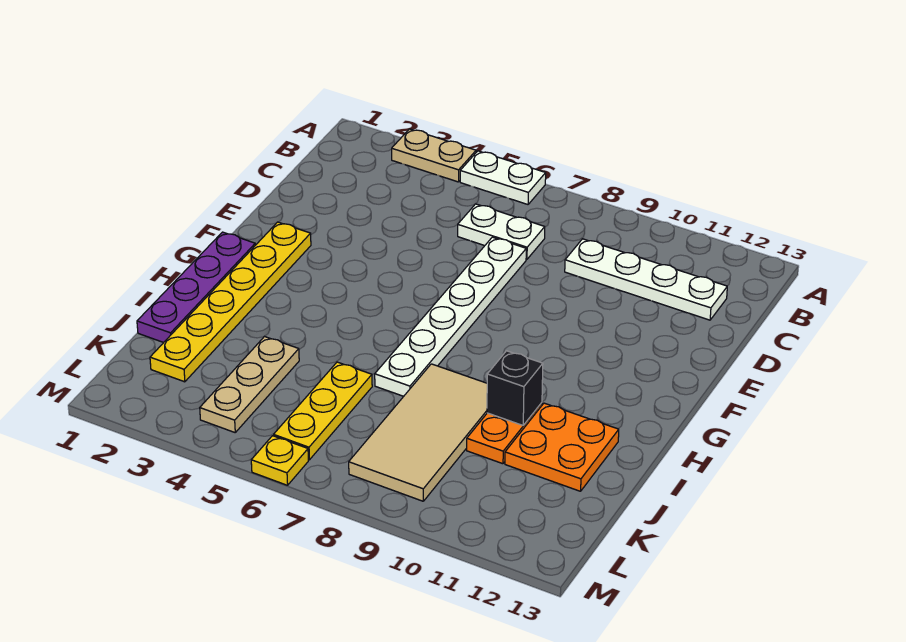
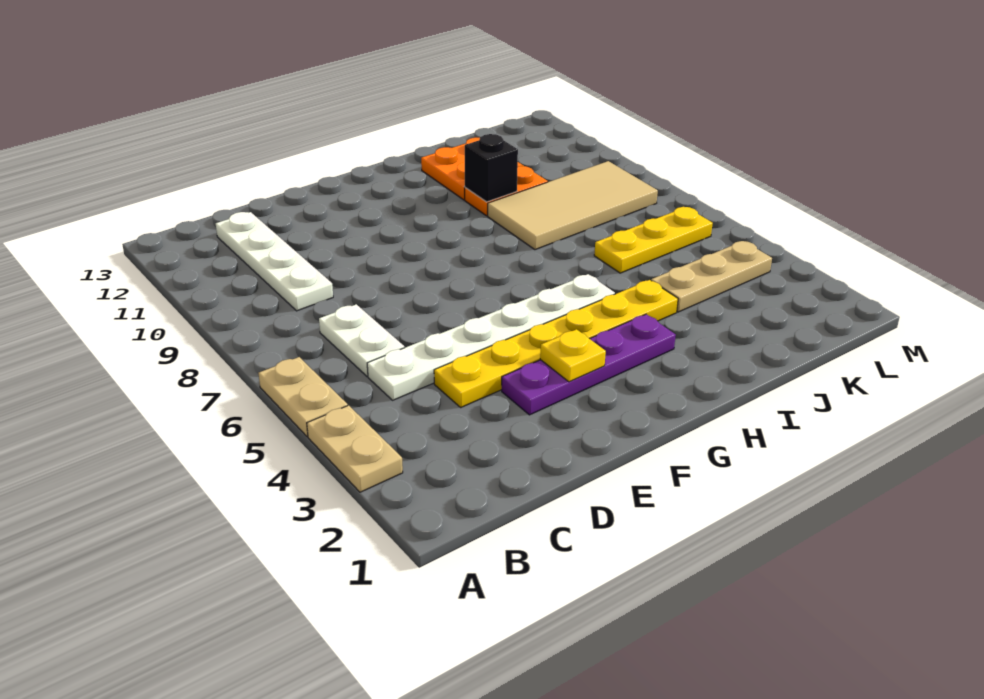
white plate A5:A6 level 1 -> tan plate A5:A6 level 1
white plate D7:I7 level 1 -> white plate C5:H5 level 1
yellow plate F2:K2 level 1 -> yellow plate D4:I4 level 1
purple plate G1:J1 level 1 -> purple plate E3:H3 level 1
yellow plate M6 level 1 -> yellow plate F3 level 2

